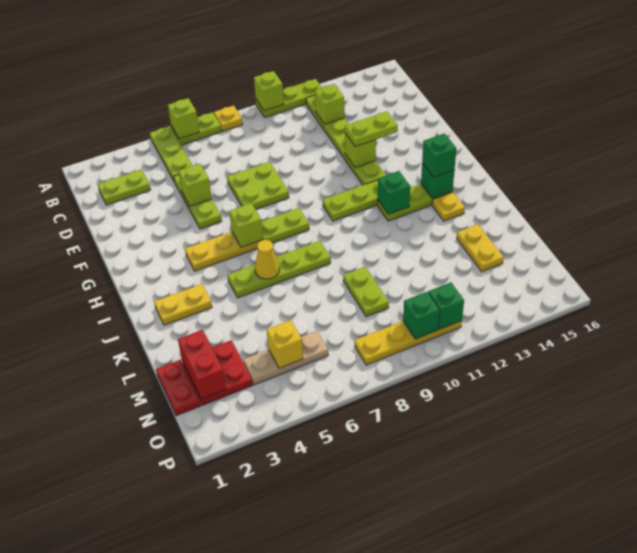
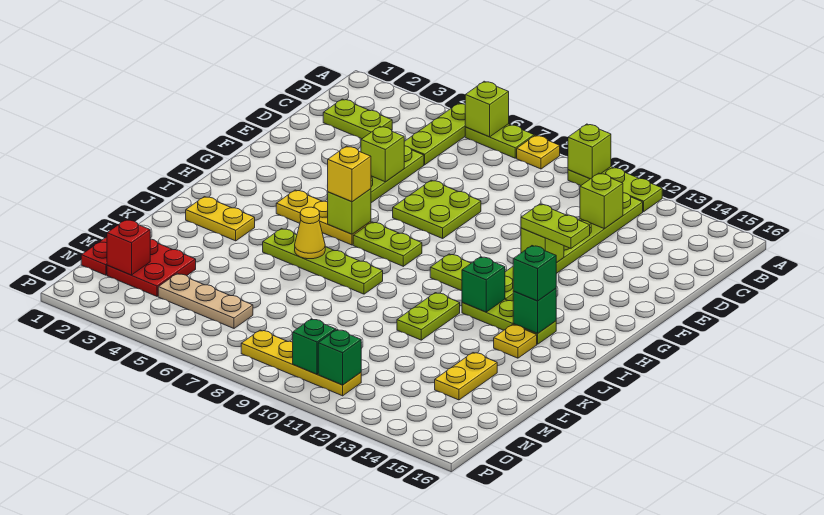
lime plate L9:M9 level 1 -> lime plate J11:K11 level 1
red brick M2:N2 level 2 -> red brick N2 level 2
yellow brick N5 level 2 -> yellow brick H6 level 3

